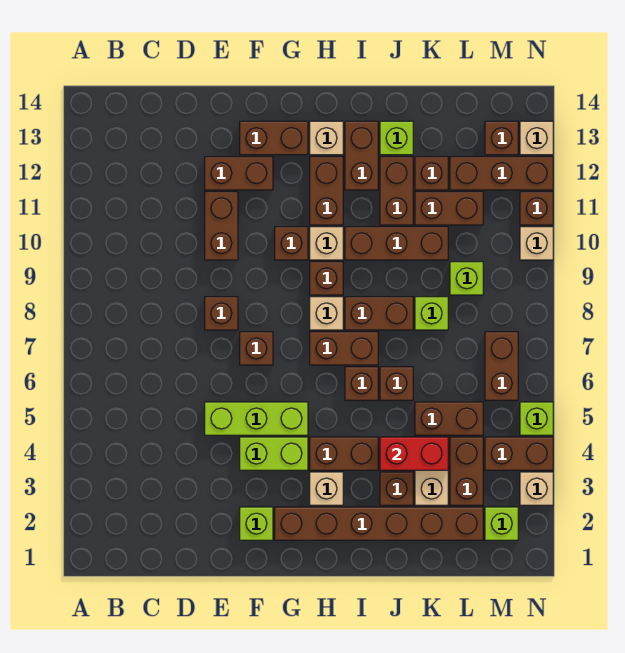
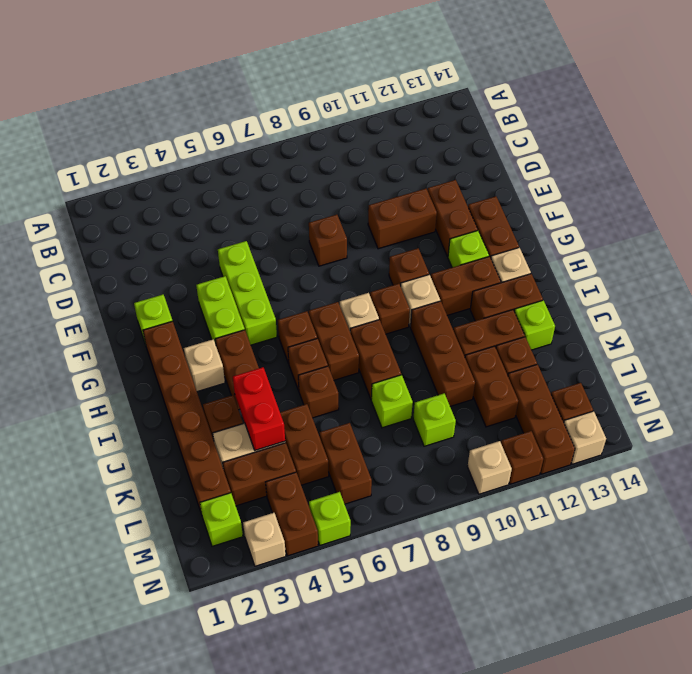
brown brick F7 level 1 -> brown brick H6 level 1
none -> lime brick G12 level 1
brown brick M6:M7 level 1 -> brown brick L6:M6 level 1

